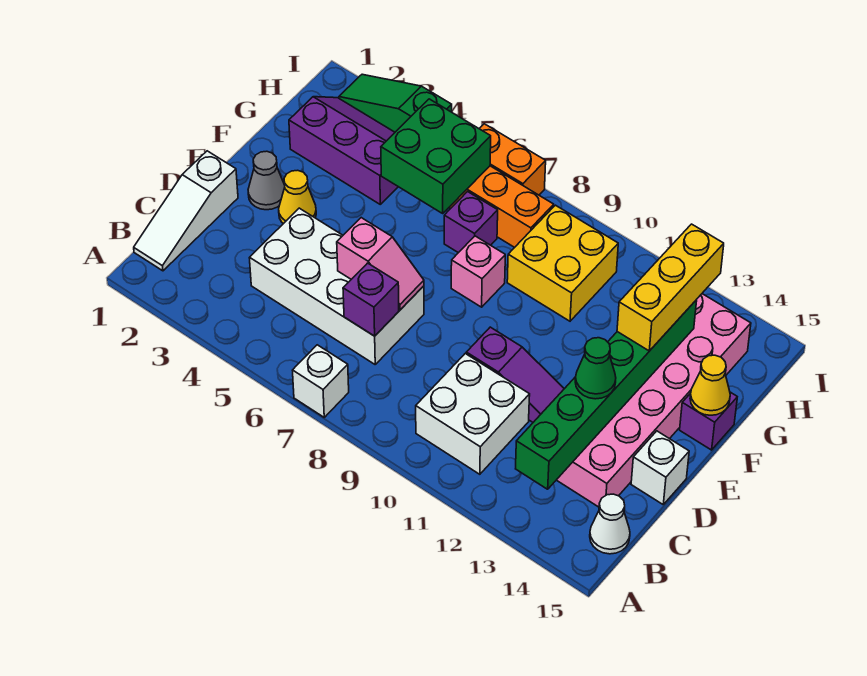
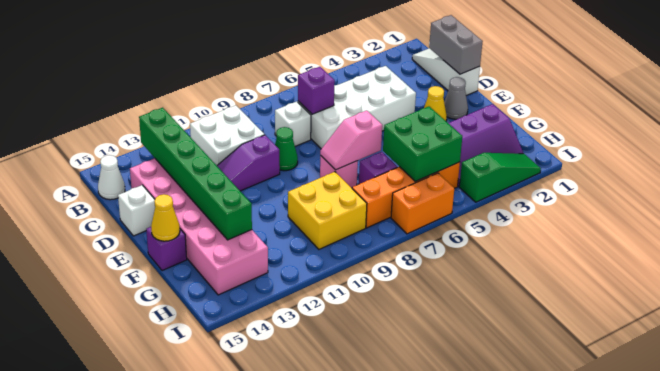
white brick A7 level 1 -> white brick C8 level 1
none -> grey brick C1:D1 level 2
pink slope D6:D7 level 2 top 6 -> pink slope F7:F8 level 2 top 7
green cone D13 level 3 -> green cone D9 level 1
yellow brick F13:H13 level 3 -> none

